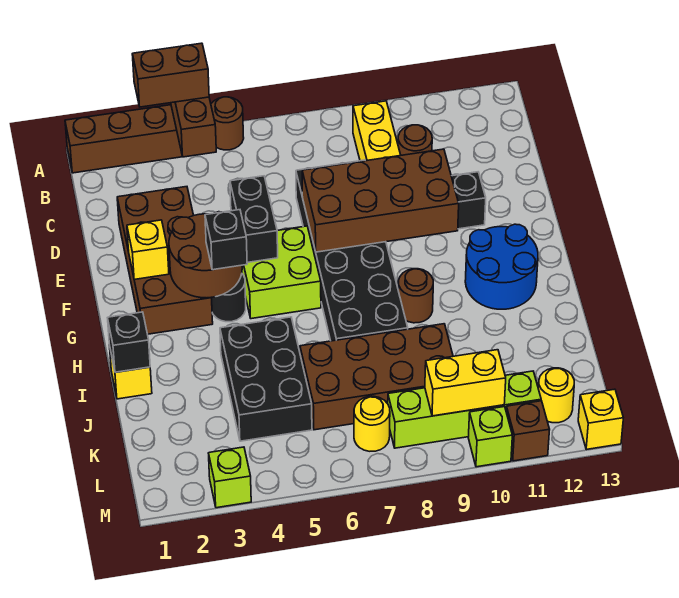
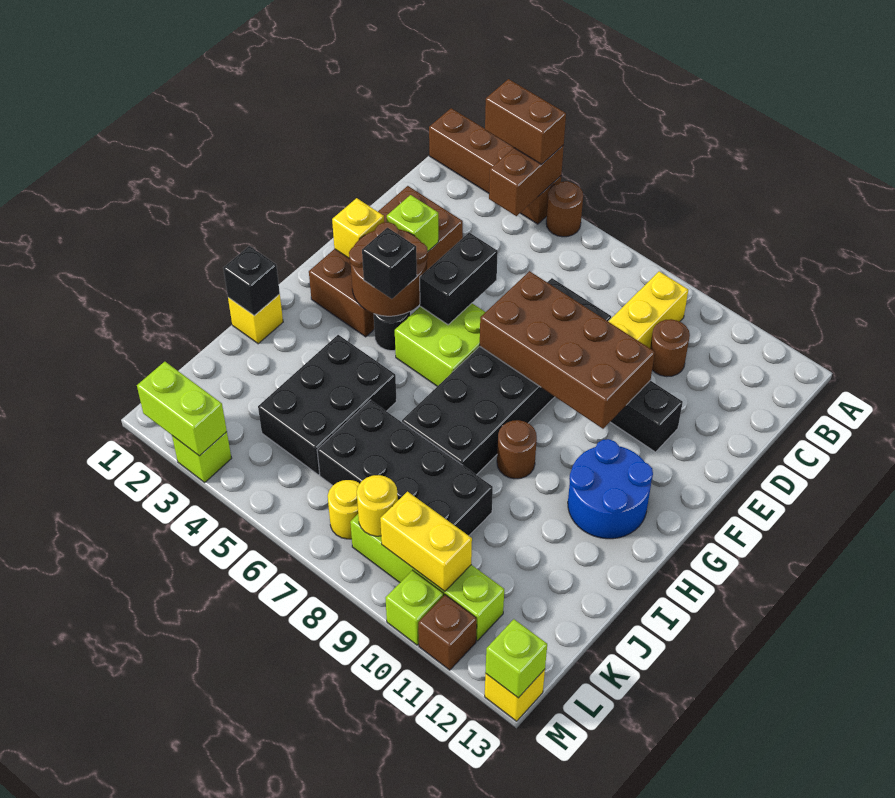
none -> lime brick E3 level 2
brown brick J6:K9 level 1 -> black brick J6:K9 level 1
yellow round brick L12 level 1 -> yellow round brick L8 level 2
none -> lime brick M2:M3 level 2
none -> lime brick M13 level 2

